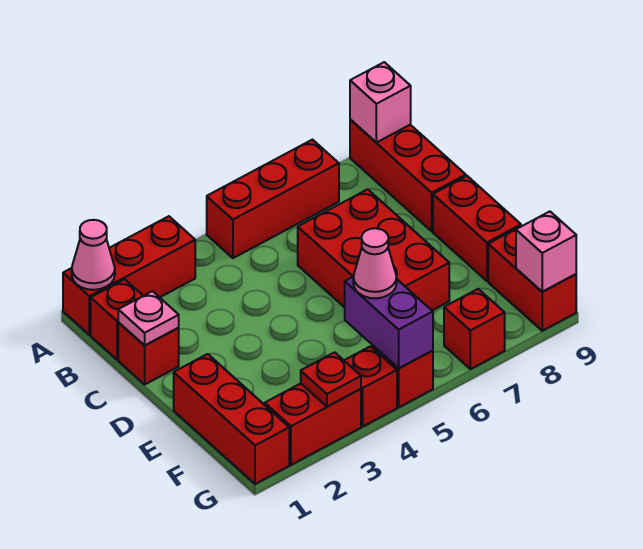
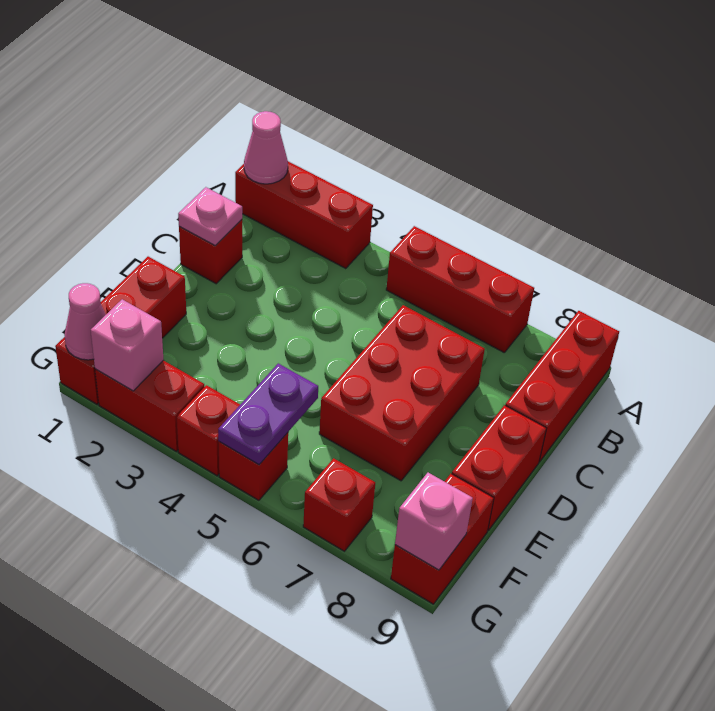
pink brick A9 level 2 -> pink brick G2 level 2
red brick B1 level 1 -> none
purple brick F5:G5 level 2 -> purple plate F5:G5 level 2
pink cone F5 level 3 -> pink cone G1 level 2
red plate G3 level 2 -> none

